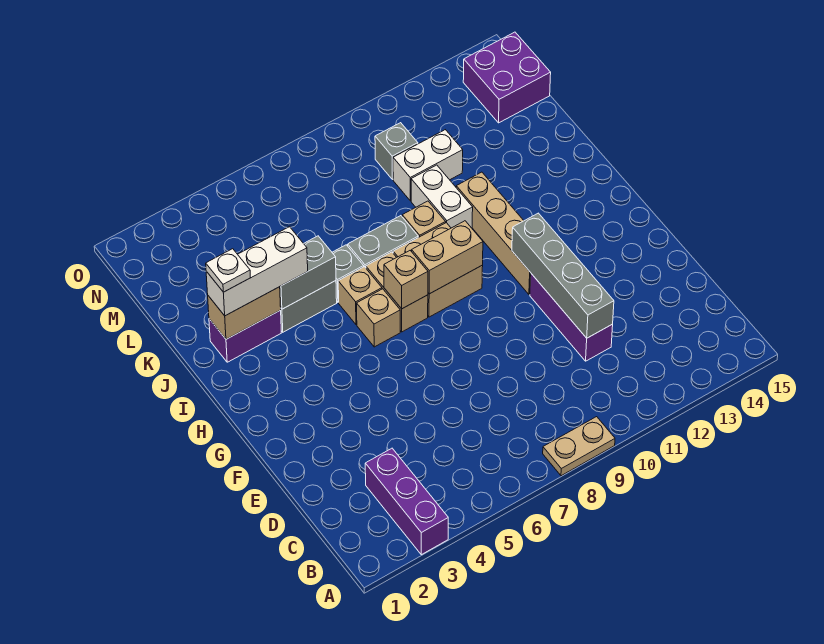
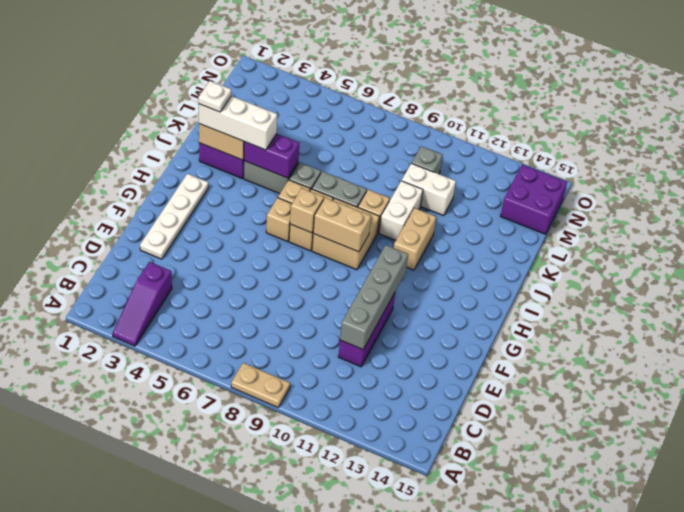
purple brick A3:C3 level 1 -> purple slope A3:C3 level 1 top C
none -> white plate E2:H2 level 1
tan brick G11:J11 level 1 -> tan brick I11:J11 level 1
grey brick J4:J5 level 2 -> purple brick J4:J5 level 2

